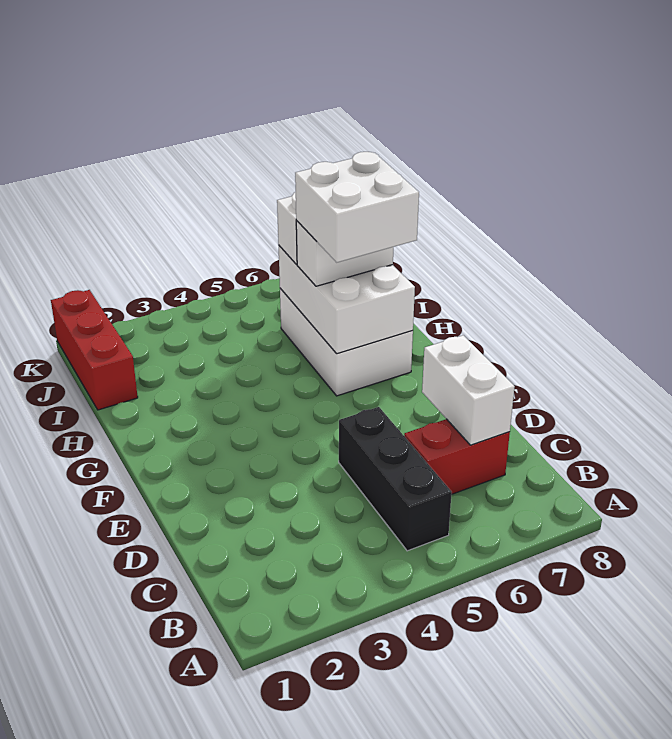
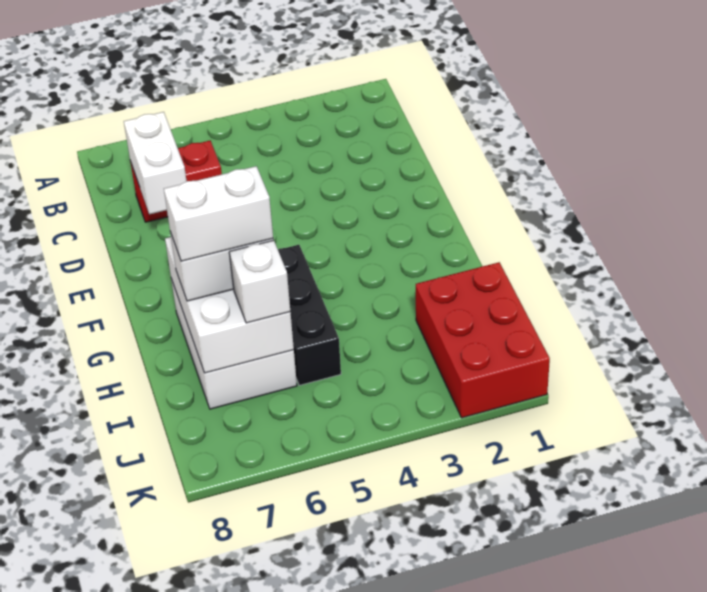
black brick B5:D5 level 1 -> black brick G5:I5 level 1
white brick G6:H7 level 4 -> white brick H6:H7 level 4
red brick I1:K1 level 1 -> red brick I1:K2 level 1

